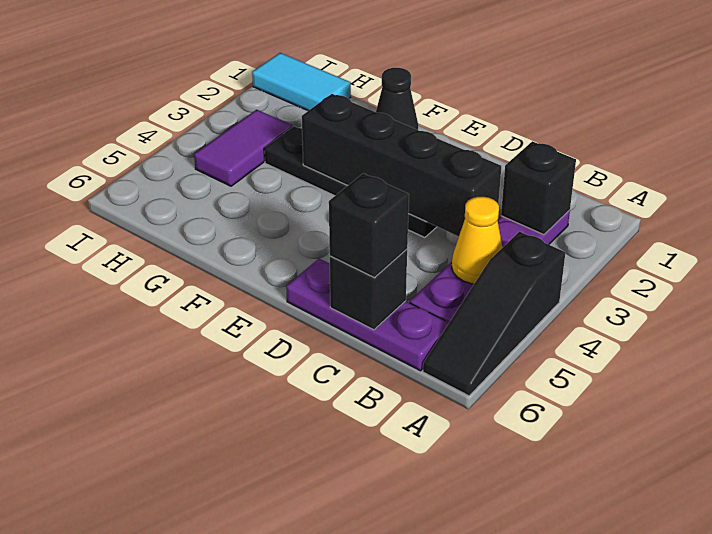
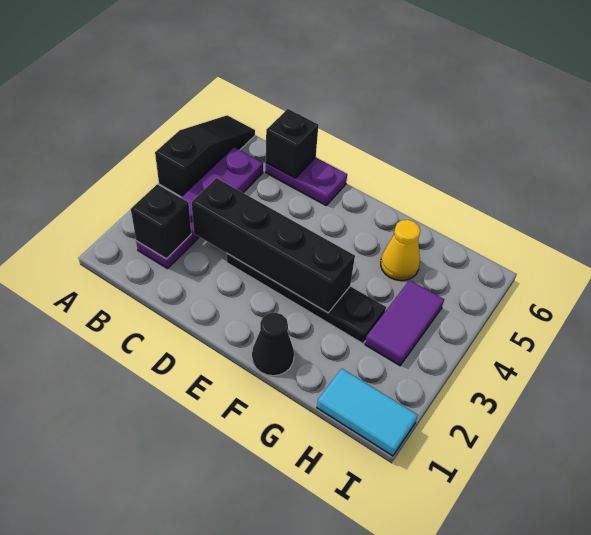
yellow cone B4 level 2 -> yellow cone G5 level 1
purple plate B6:D6 level 1 -> purple plate C6:D6 level 1
black brick C6 level 3 -> none

